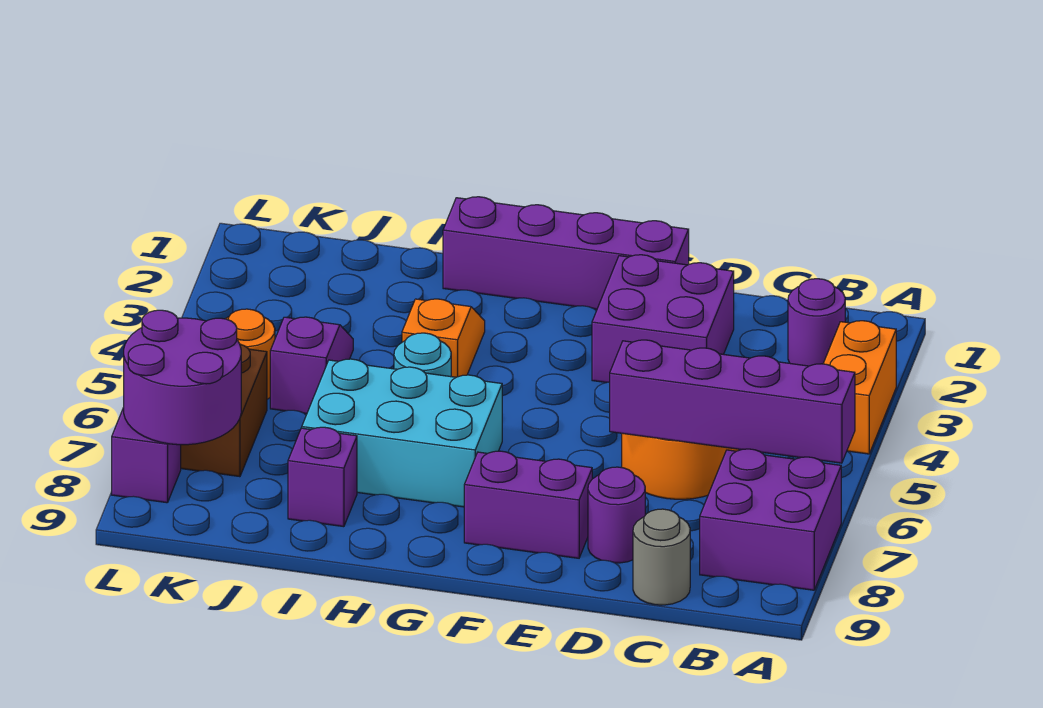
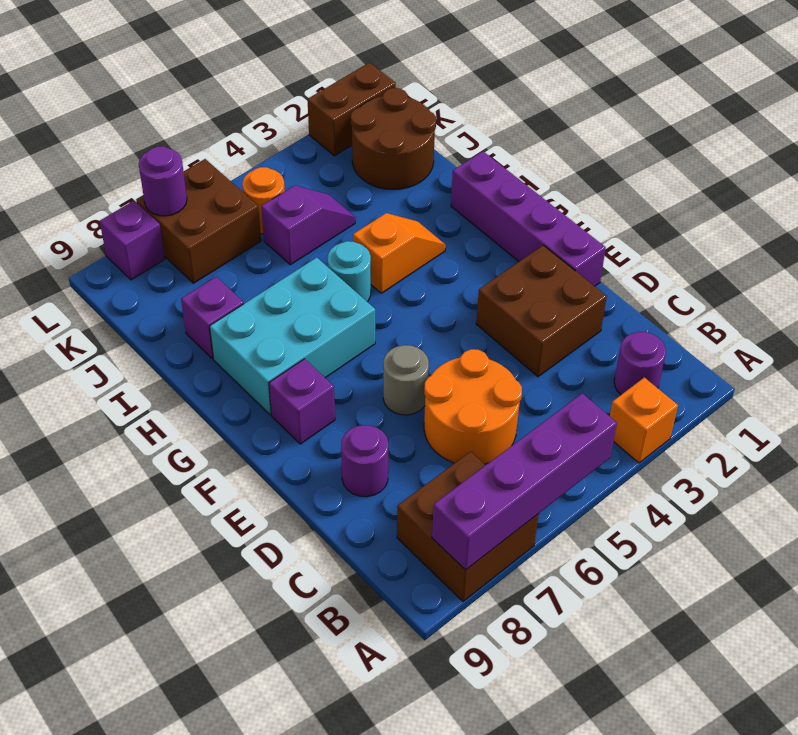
orange brick A3:A4 level 1 -> orange brick A3 level 1
purple brick A6:D6 level 2 -> purple brick A5:A8 level 2
purple brick A7:B8 level 1 -> brown brick A7:B8 level 1
grey round brick C9 level 1 -> grey round brick E6 level 1
purple brick D2:E3 level 1 -> brown brick D2:E3 level 1
purple brick E8:F8 level 1 -> purple brick F8 level 1
cyan brick G6:I7 level 1 -> cyan brick G6:H8 level 1
none -> brown round brick J1:K2 level 1
purple round brick K7:L8 level 2 -> purple round brick L7 level 2
none -> brown brick L1:L2 level 1

